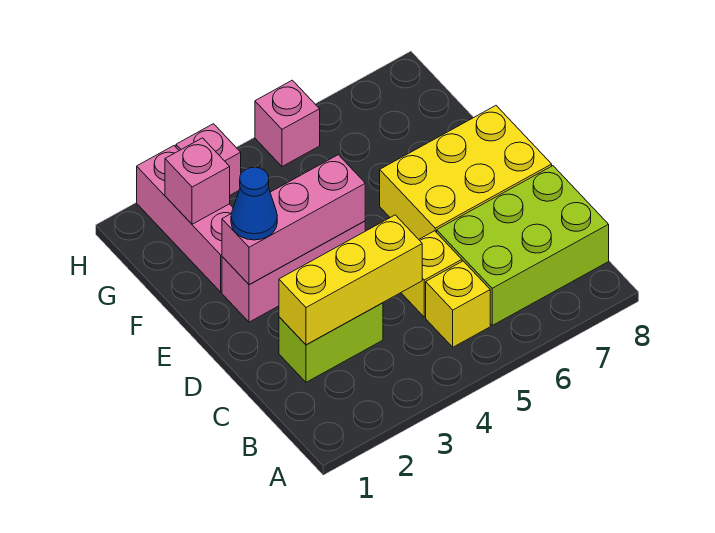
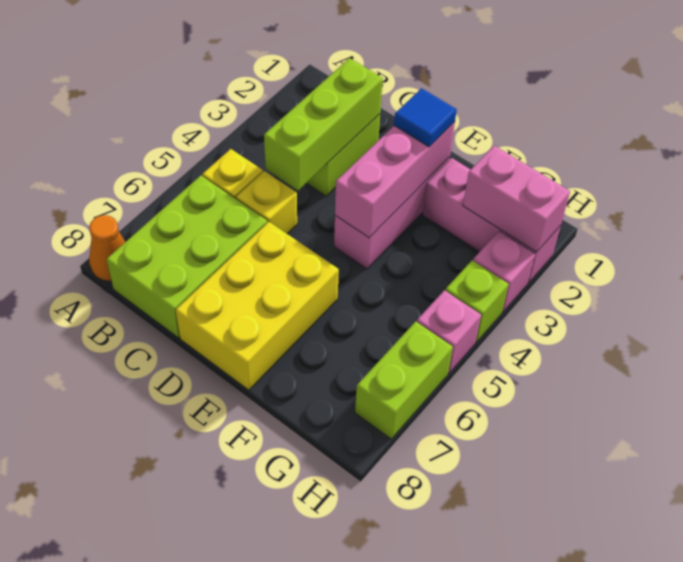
none -> orange cone A8 level 1
yellow brick C2:C4 level 2 -> lime brick C2:C4 level 2
blue cone E2 level 3 -> blue tile E2 level 3
pink brick G2 level 2 -> pink brick G2:H2 level 2
none -> lime brick H4 level 1
none -> lime brick H6:H7 level 1

